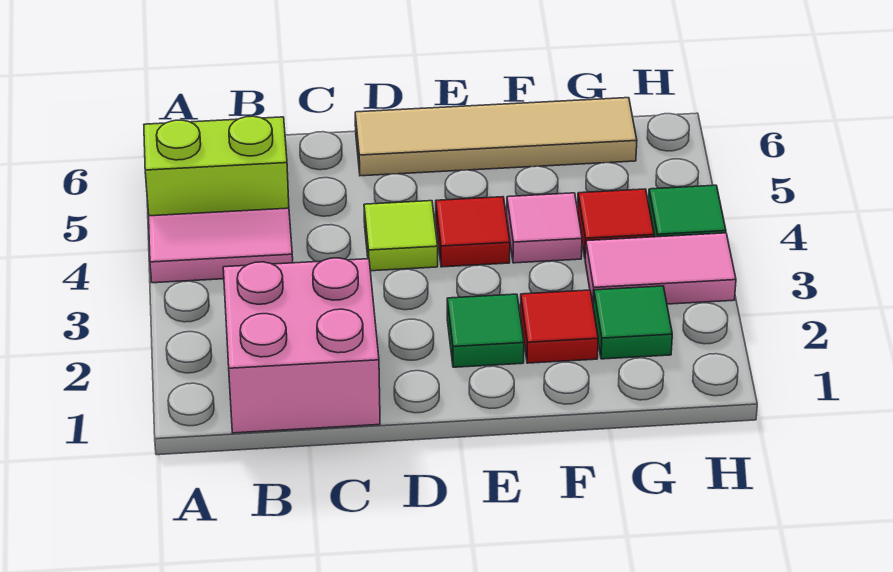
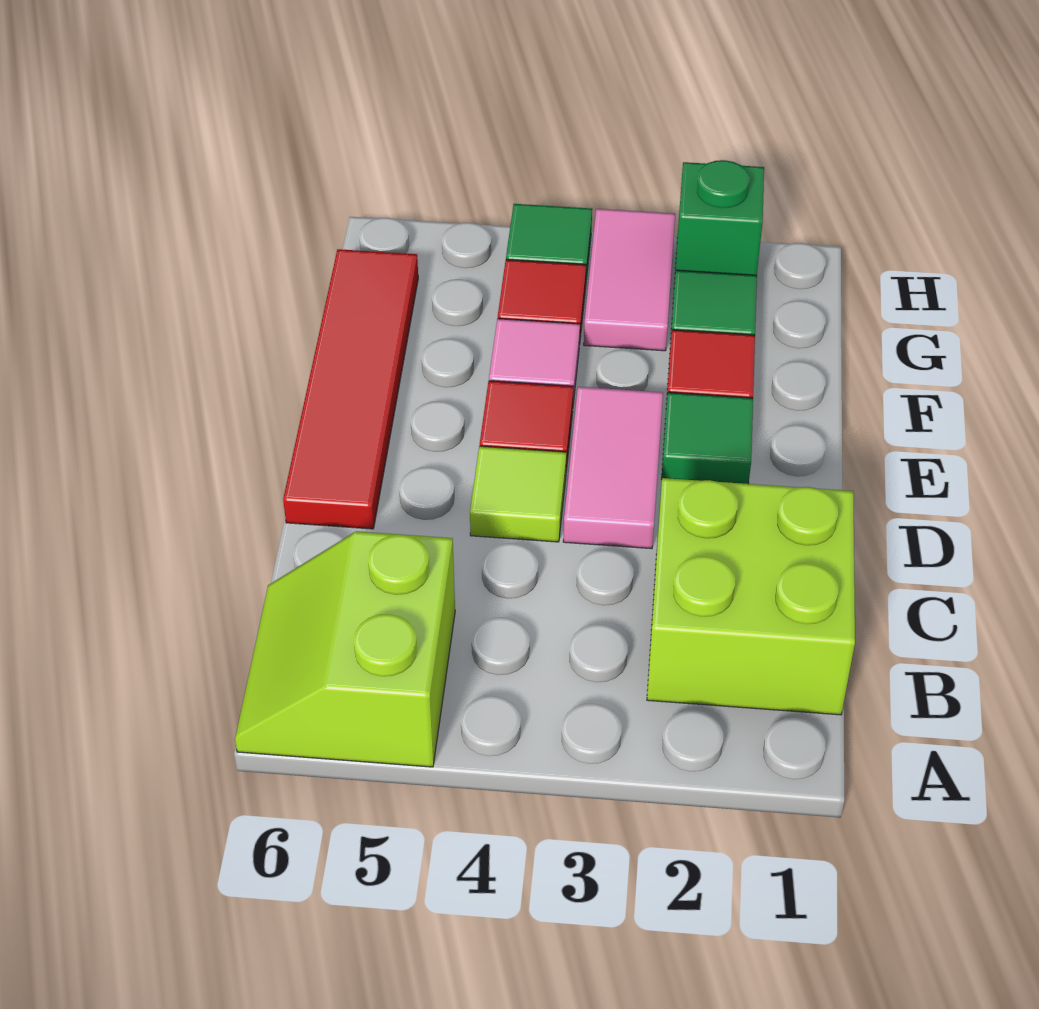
pink tile A4:B4 level 1 -> pink tile D3:E3 level 1
pink brick B1:C2 level 1 -> lime brick B1:C2 level 1
tan tile D6:G6 level 1 -> red tile D6:G6 level 1
none -> green brick H2 level 1

